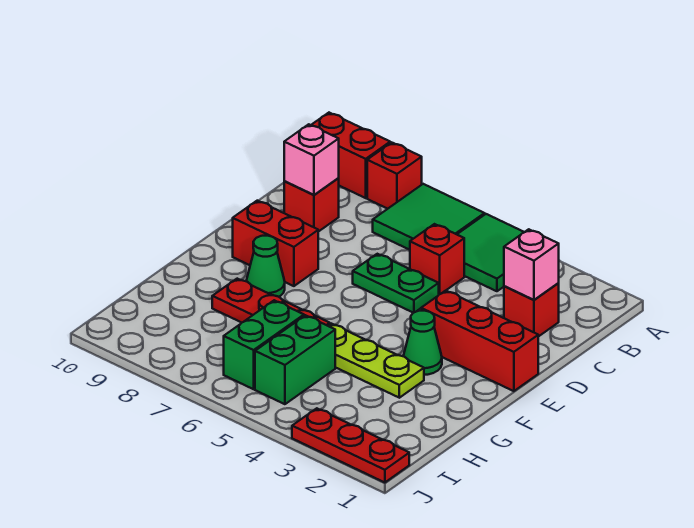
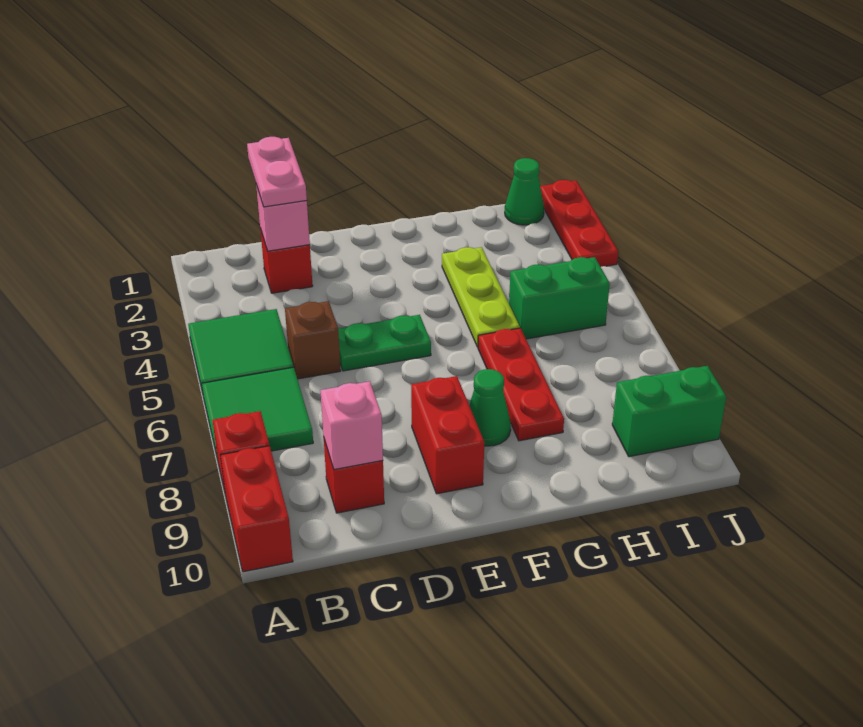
none -> pink plate C1:C2 level 3
red brick C5 level 1 -> brown brick C5 level 1
green plate D5:D6 level 1 -> green plate D5:E5 level 1
red brick E1:E3 level 1 -> none
green cone F3 level 1 -> green cone I1 level 1
green brick H6:I6 level 1 -> green brick I9:J9 level 1

